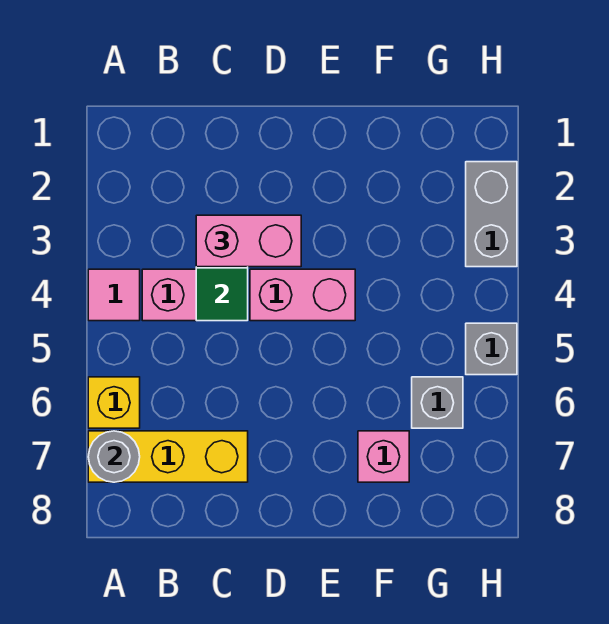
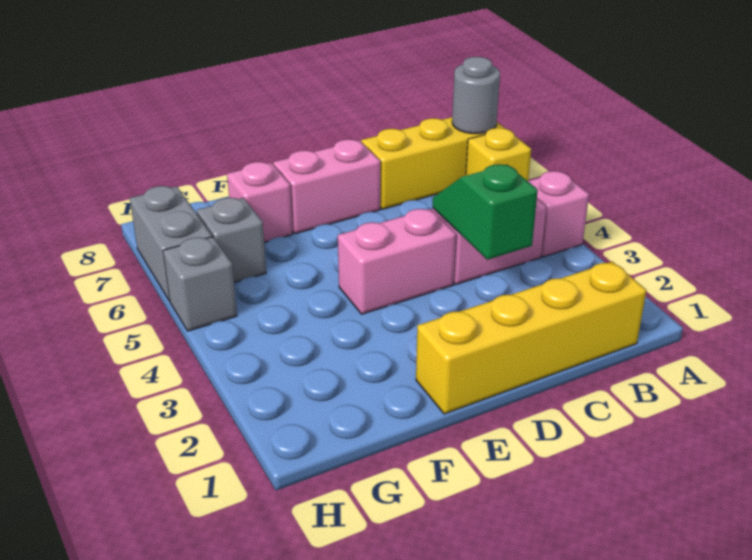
pink tile A4 level 1 -> pink brick A4 level 1
none -> yellow brick B1:E1 level 1
pink brick C3:D3 level 3 -> pink brick D7:E7 level 1
grey brick H2:H3 level 1 -> grey brick H6:H7 level 1

